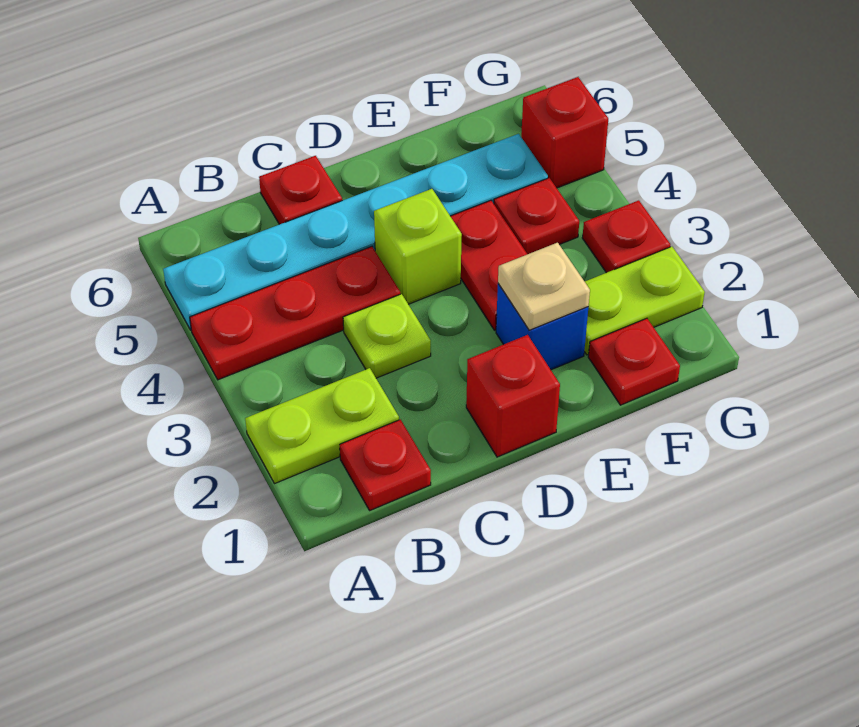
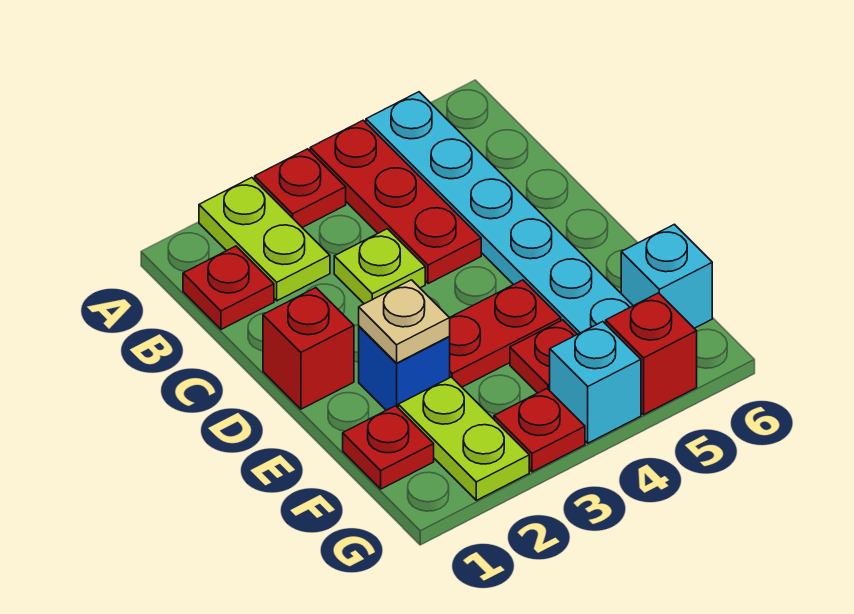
red plate C6 level 1 -> red plate A3 level 1
lime brick D4 level 1 -> none
none -> cyan brick F6 level 1
none -> cyan brick G4 level 1

